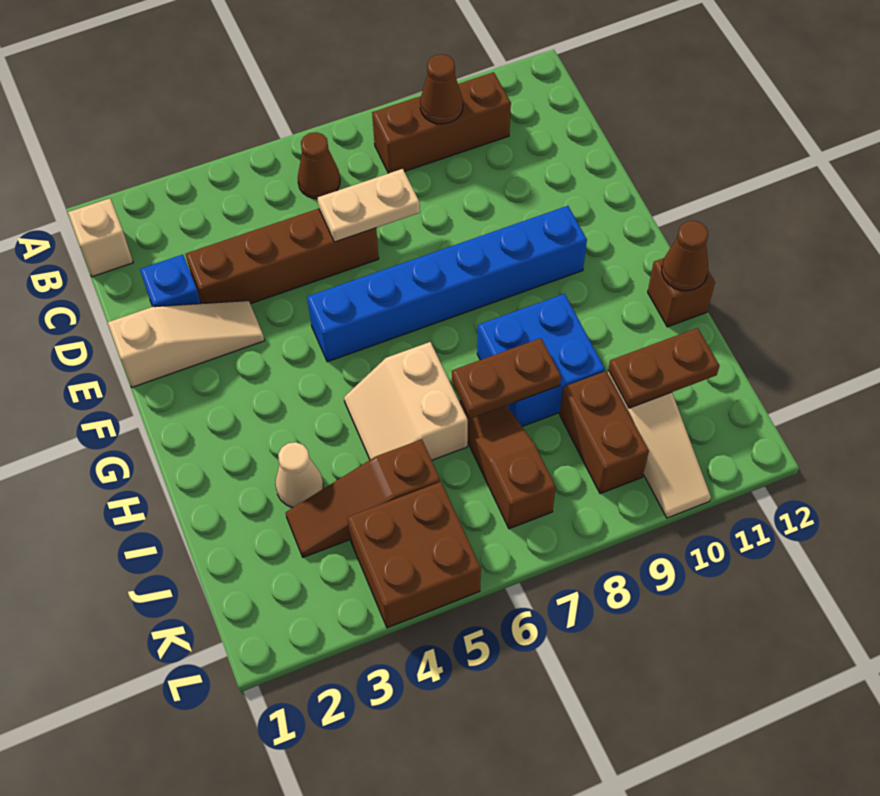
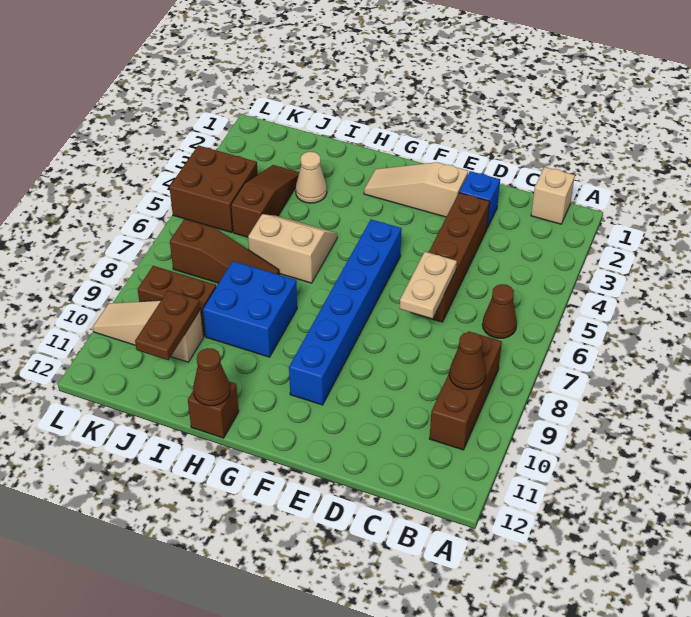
tan slope E1:E3 level 1 top 1 -> tan slope E2:G2 level 1 top E
brown plate I7:I8 level 2 -> none

